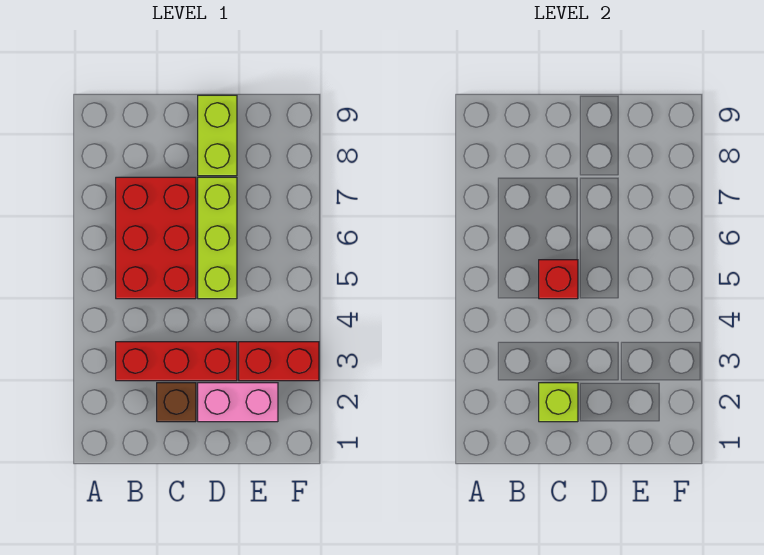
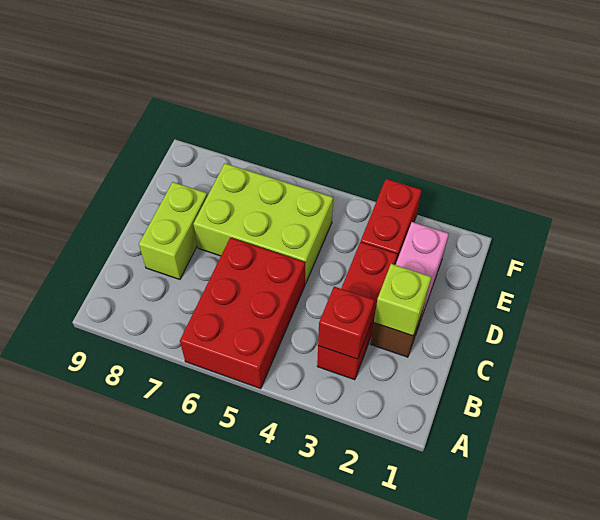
red brick B5:C7 level 1 -> red brick A5:C6 level 1
red brick C5 level 2 -> red brick B3 level 2
lime brick D5:D7 level 1 -> lime brick D5:E7 level 1
lime brick D8:D9 level 1 -> lime brick C8:D8 level 1

